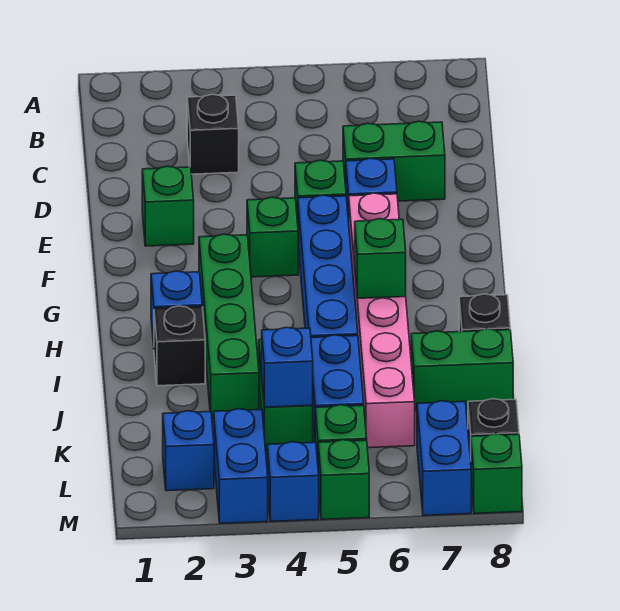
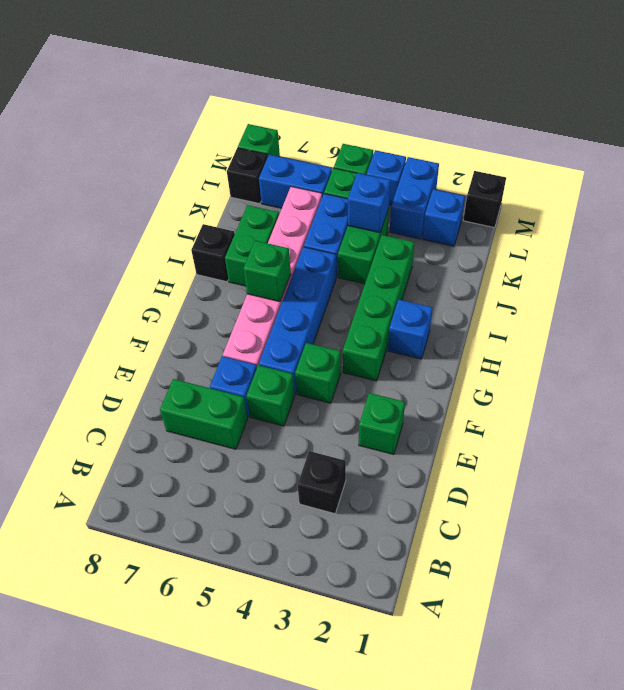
black brick I2 level 1 -> black brick M1 level 1
green brick J7:J8 level 1 -> green brick I7:J7 level 1
blue brick L7:M7 level 1 -> blue brick L6:L7 level 1

